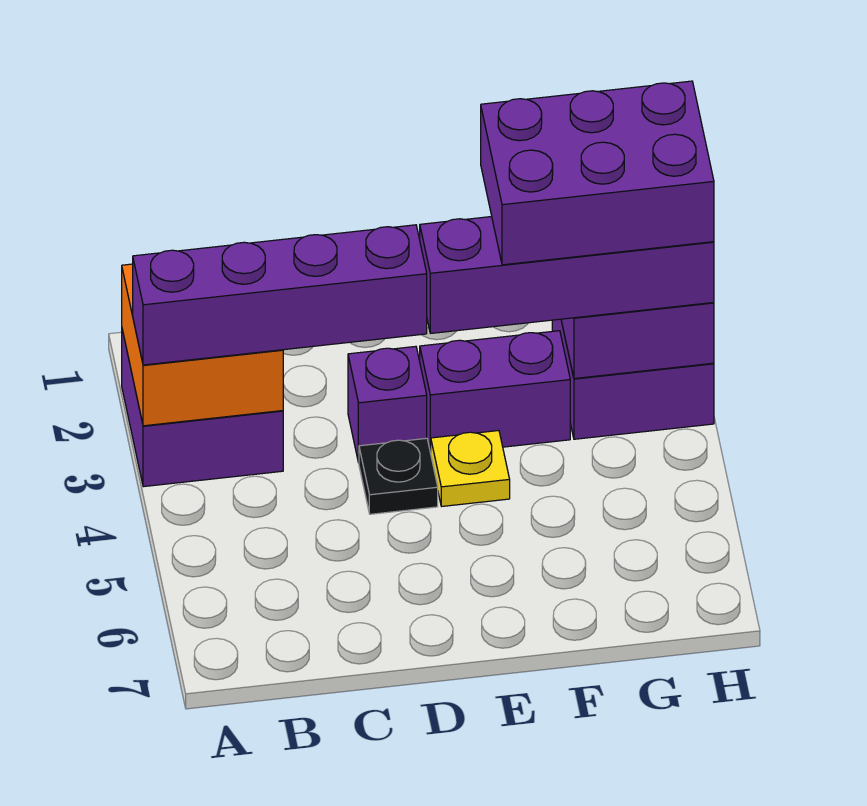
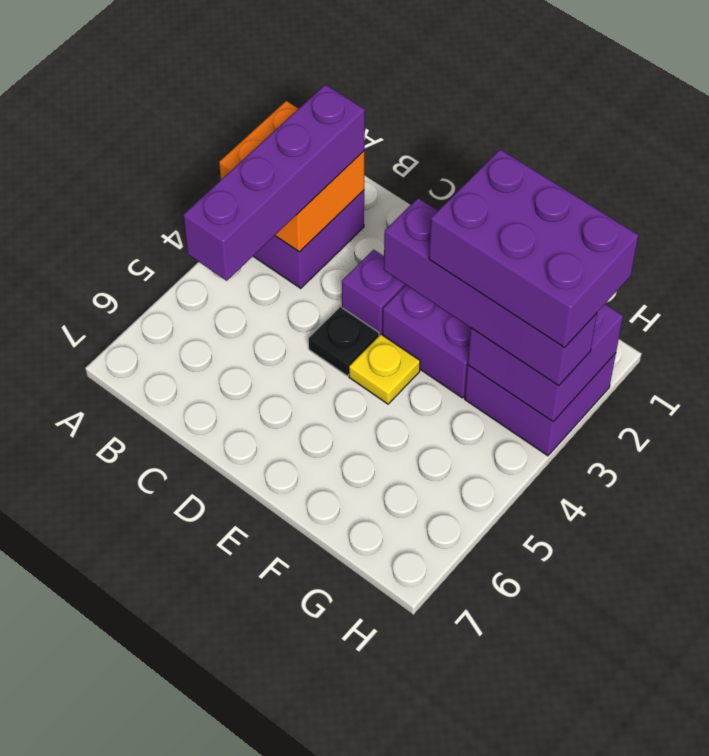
purple brick A3:D3 level 3 -> purple brick B2:B5 level 3

